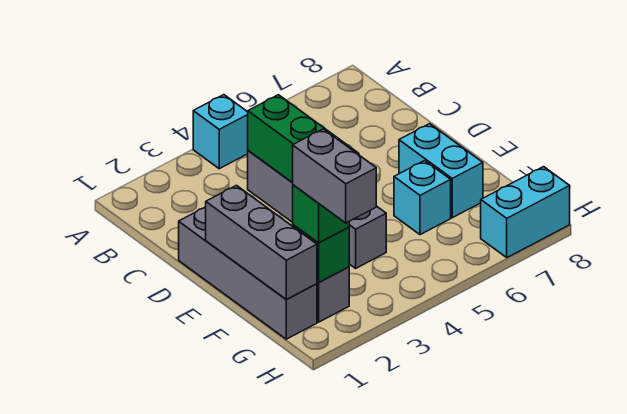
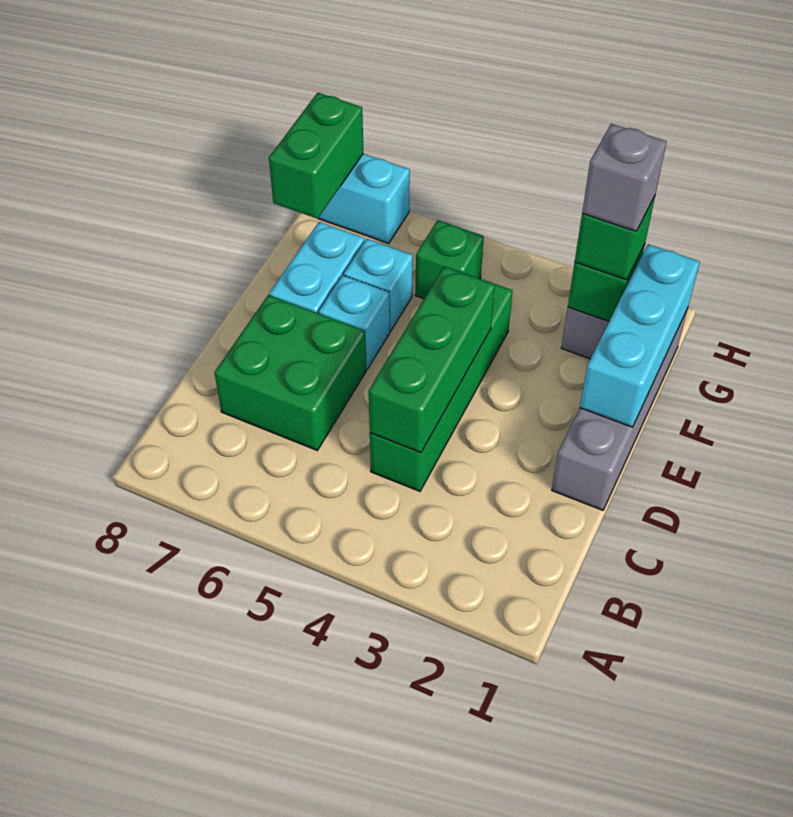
cyan brick A4 level 1 -> cyan brick E6 level 1
grey brick C4:F4 level 1 -> green brick C4:F4 level 1
none -> green brick C6:D7 level 1
grey brick E1:G1 level 2 -> cyan brick E1:G1 level 2
grey brick G2:H2 level 4 -> grey brick G2 level 4
none -> green brick G5 level 1
none -> green brick G8:H8 level 2

